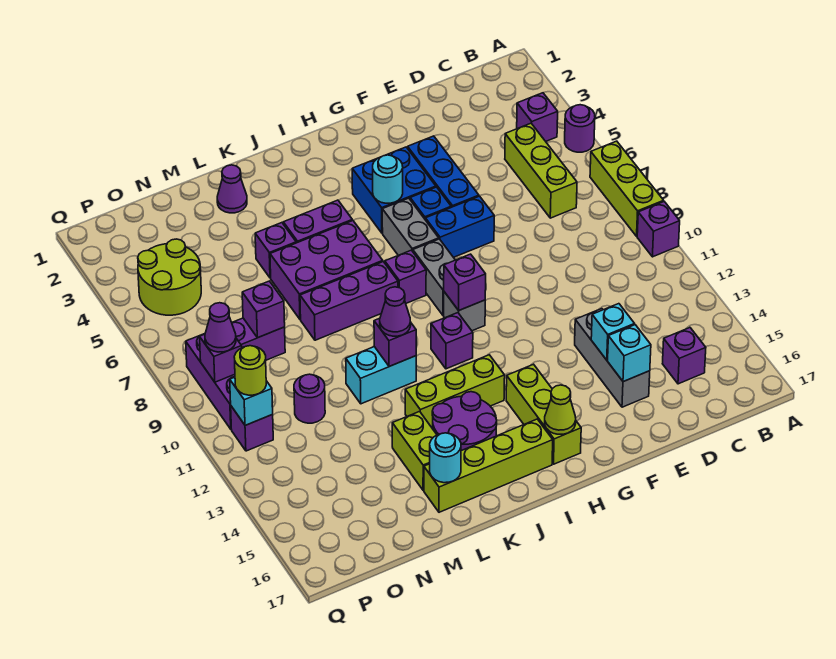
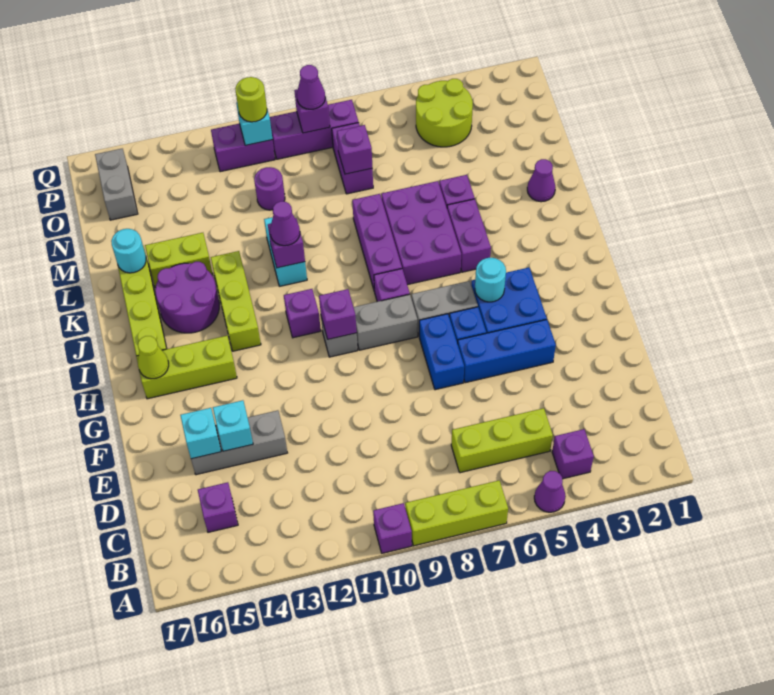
purple round brick A5 level 1 -> purple cone A5 level 1
none -> grey brick O16:P16 level 1
purple brick P11 level 1 -> purple brick P11:P12 level 1

